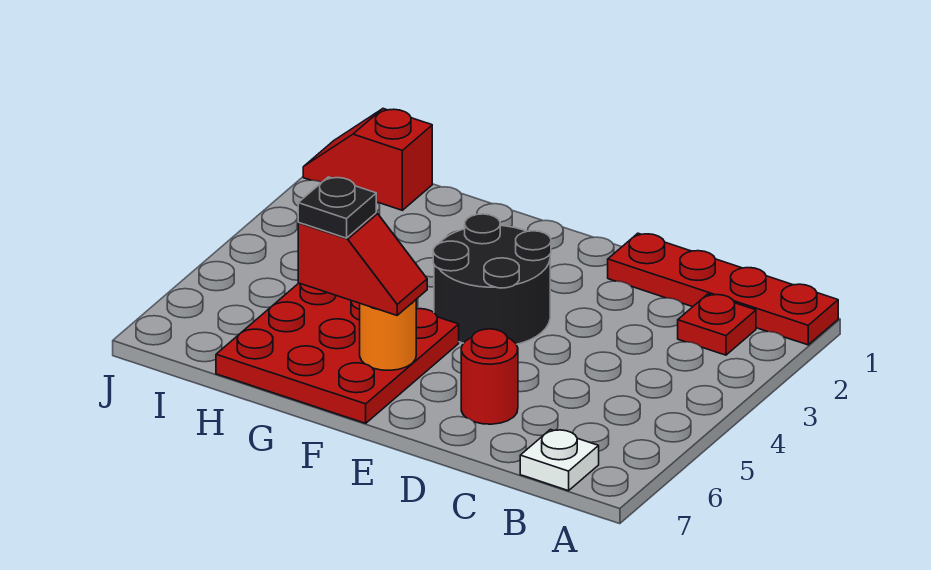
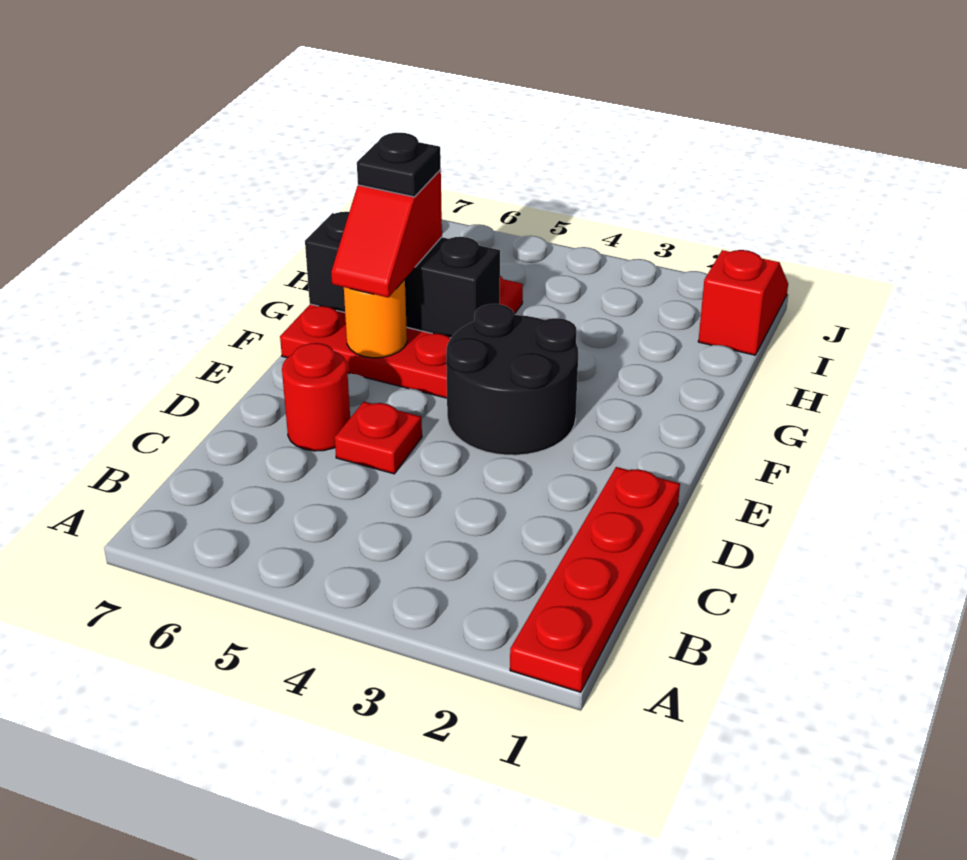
red plate B2 level 1 -> red plate D5 level 1
white plate B7 level 1 -> none
none -> black brick G5:G7 level 2

